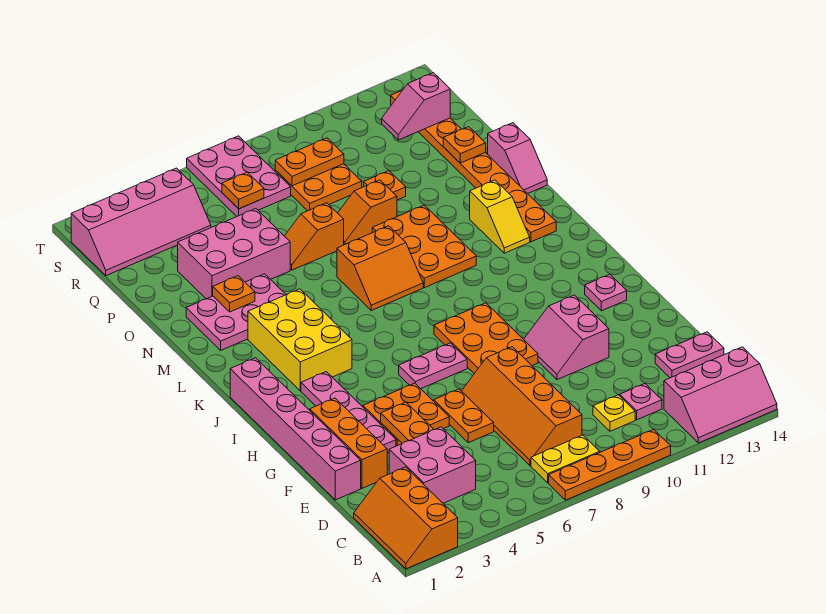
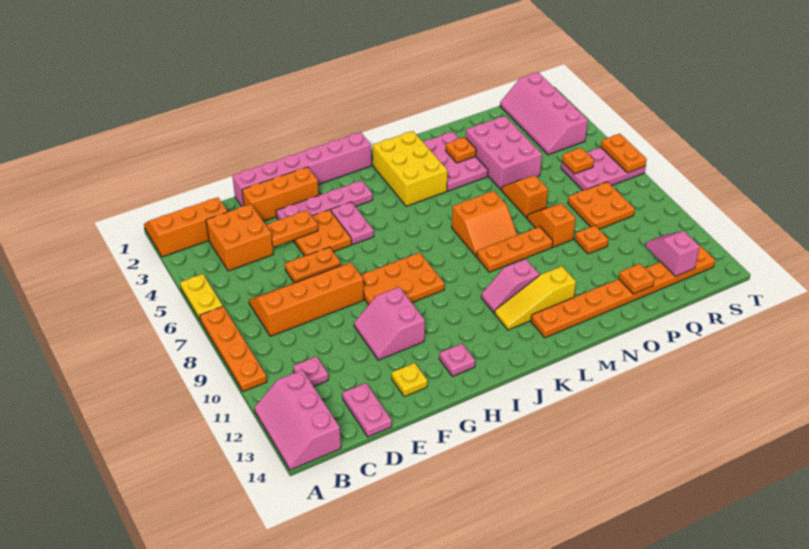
yellow plate B7:B8 level 1 -> yellow plate A5:A6 level 1
pink brick C3:D4 level 1 -> orange brick C3:D4 level 1
yellow plate C10 level 1 -> yellow plate F13 level 1
pink slope F10:G11 level 1 top 11 -> pink slope F10:G11 level 1 top G
pink plate H6:H7 level 1 -> pink plate H4:H5 level 1
yellow brick J3:L4 level 1 -> yellow brick K2:L4 level 1
orange slope L7:M8 level 1 top M -> orange slope L7:M8 level 1 top 7
orange plate L9:N10 level 1 -> orange plate L9:N9 level 1
yellow slope L12:M12 level 1 top M -> yellow slope K12:M12 level 1 top M
pink slope N14:O14 level 1 top O -> pink slope K11:L11 level 1 top L
orange plate R8:R9 level 2 -> orange plate T6:T7 level 2

